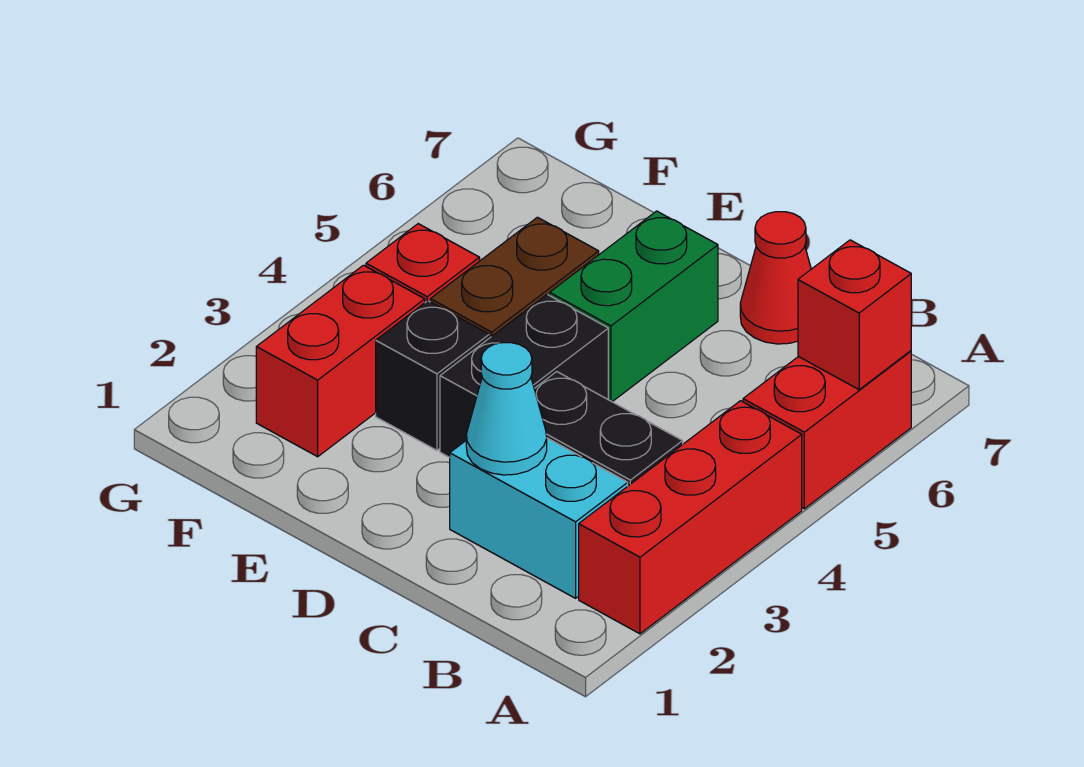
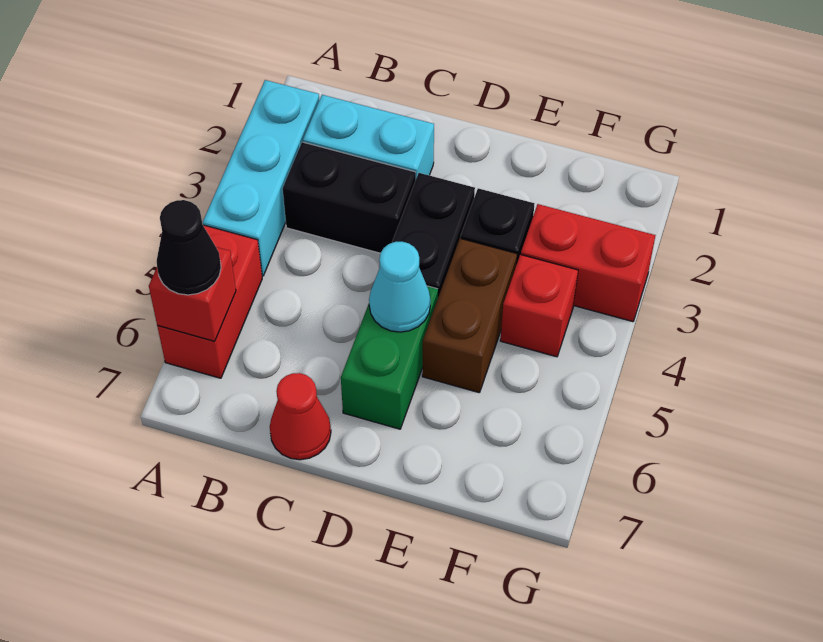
red brick A2:A4 level 1 -> cyan brick A2:A4 level 1
none -> black cone A6 level 3
cyan cone C2 level 2 -> cyan cone D5 level 2
red brick F2:F3 level 1 -> red brick F3:G3 level 1

